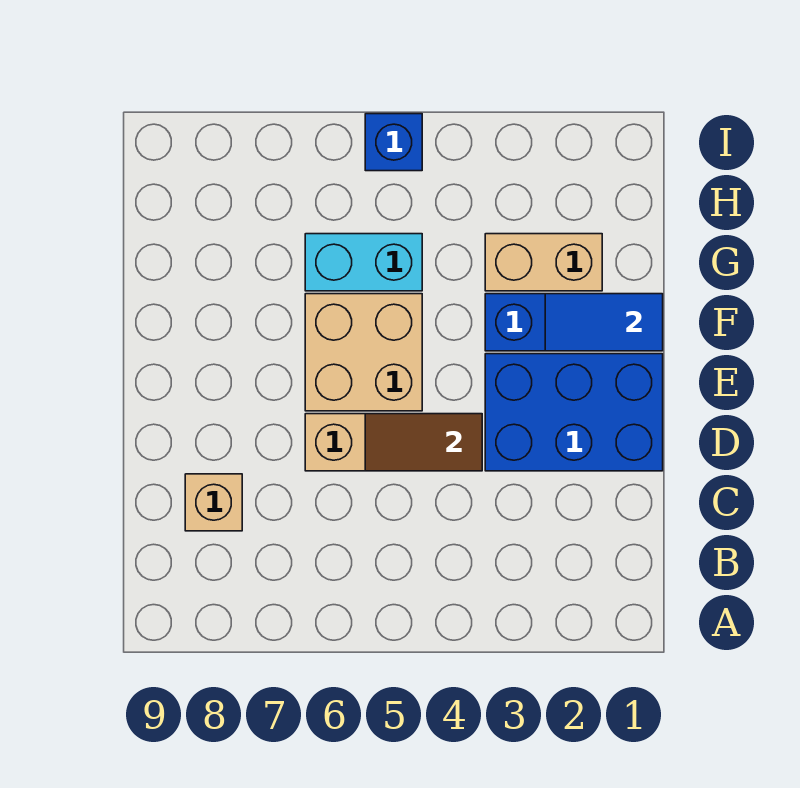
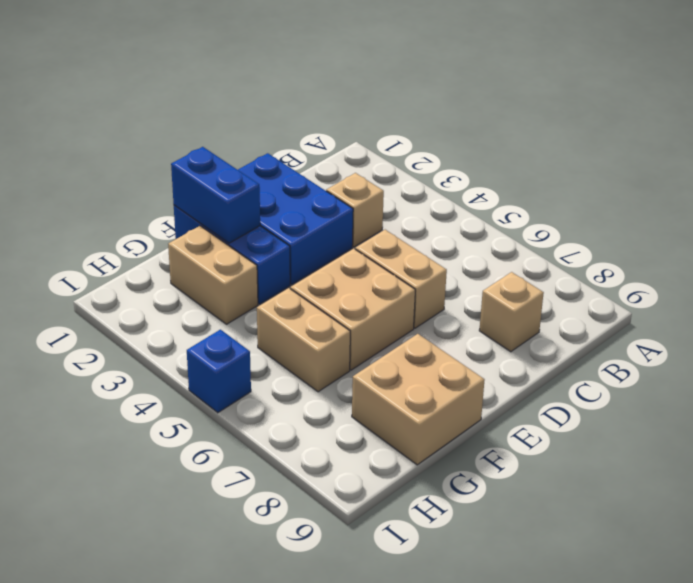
none -> tan brick C3 level 1
brown tile D4:D5 level 2 -> none
blue tile F1:F2 level 2 -> blue brick F1:F2 level 2
none -> tan brick F8:G9 level 1
cyan brick G5:G6 level 1 -> tan brick G5:G6 level 1

